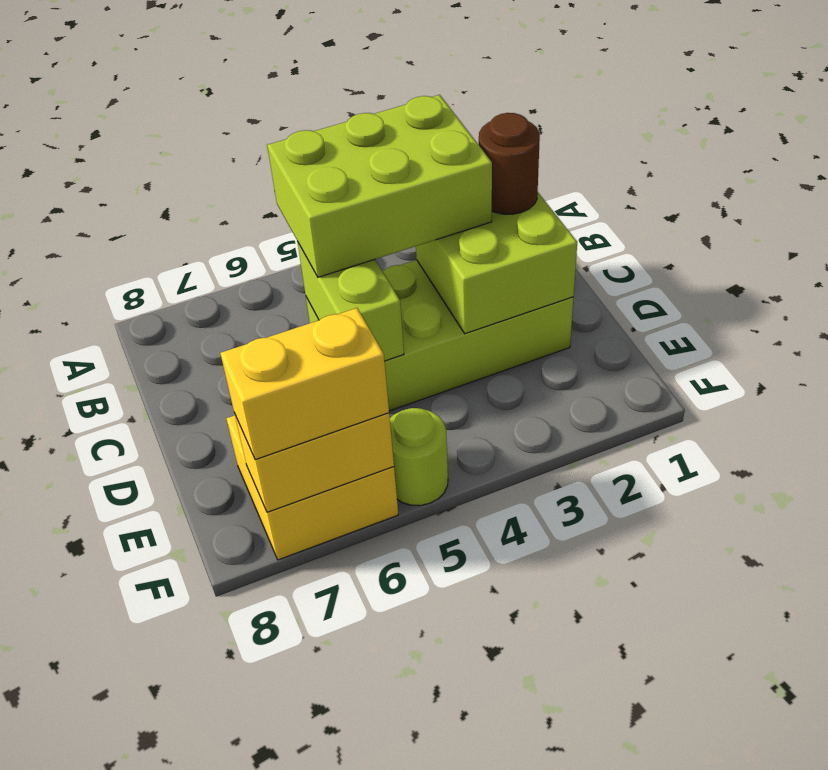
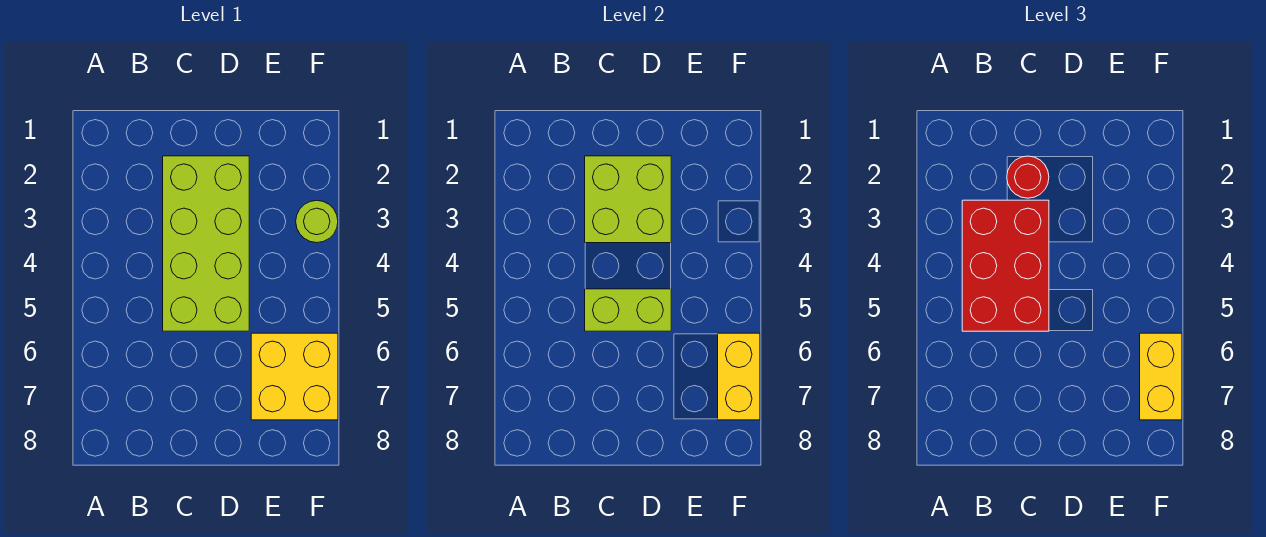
lime brick B3:C5 level 3 -> red brick B3:C5 level 3
brown round brick C2 level 3 -> red round brick C2 level 3
lime round brick F5 level 1 -> lime round brick F3 level 1

